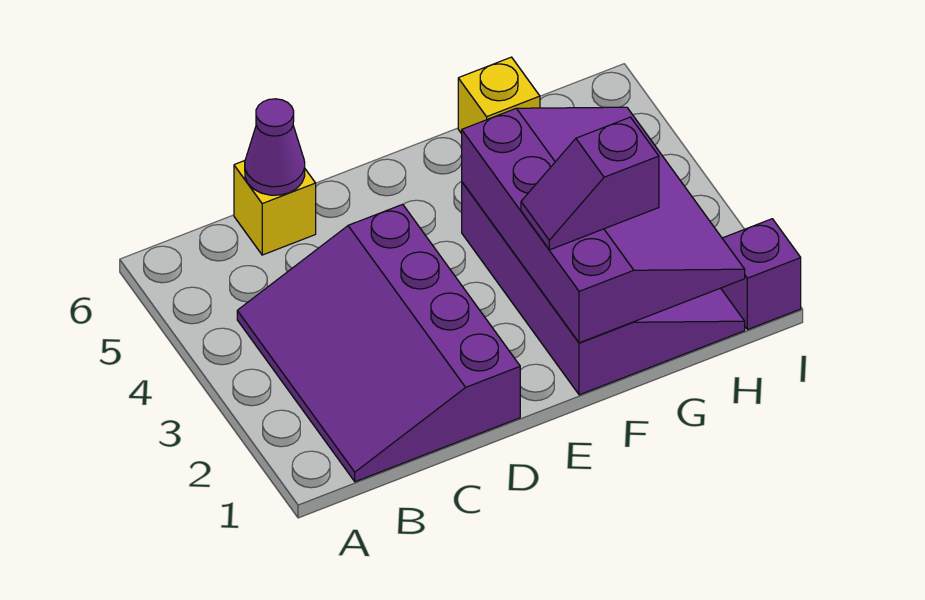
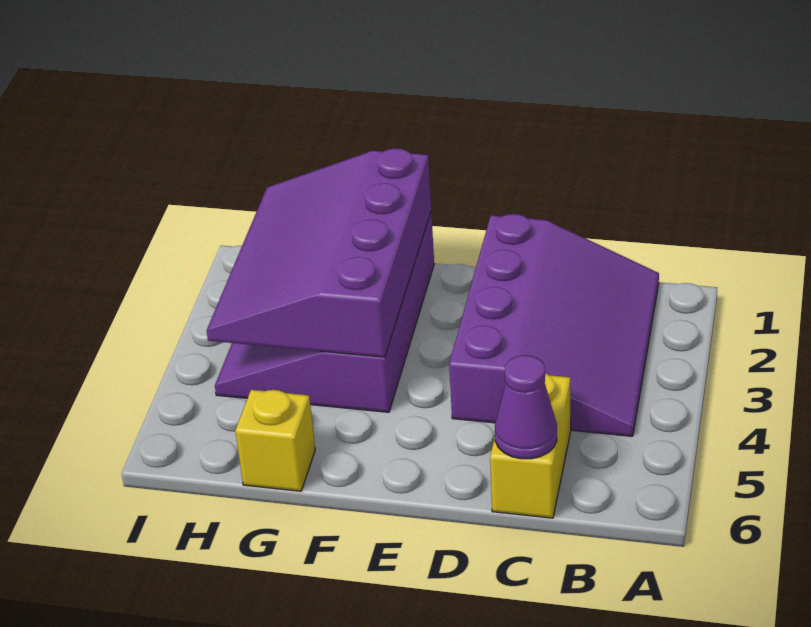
yellow brick C6 level 1 -> yellow brick C5:C6 level 1
purple slope F2:G2 level 3 top G -> none
purple brick I1 level 1 -> none

